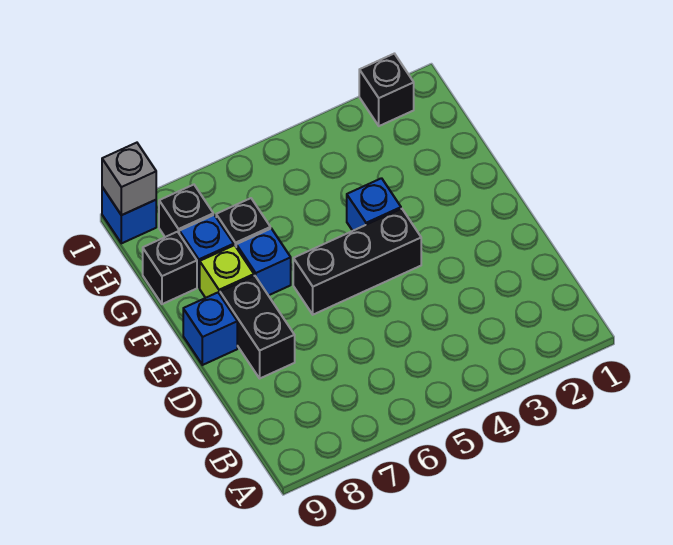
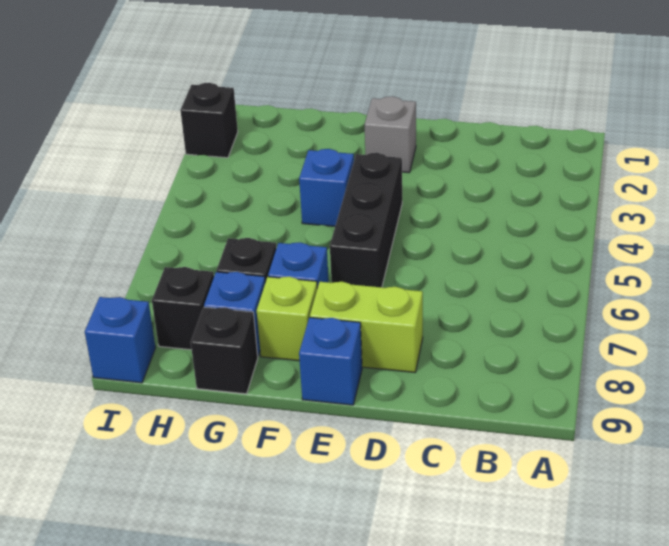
black brick D8:E8 level 1 -> lime brick D8:E8 level 1
grey brick I9 level 2 -> grey brick E2 level 1

